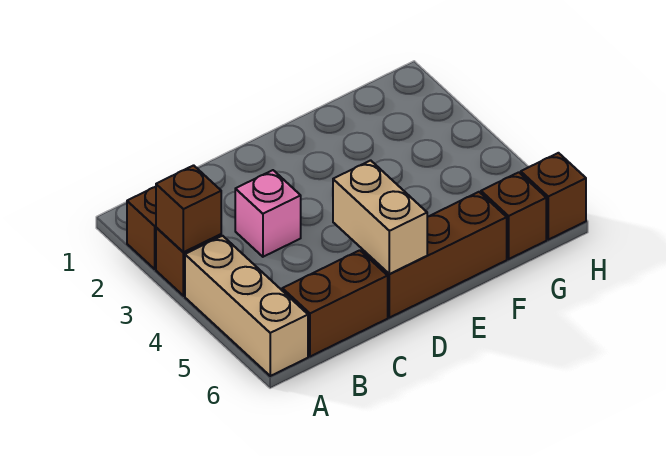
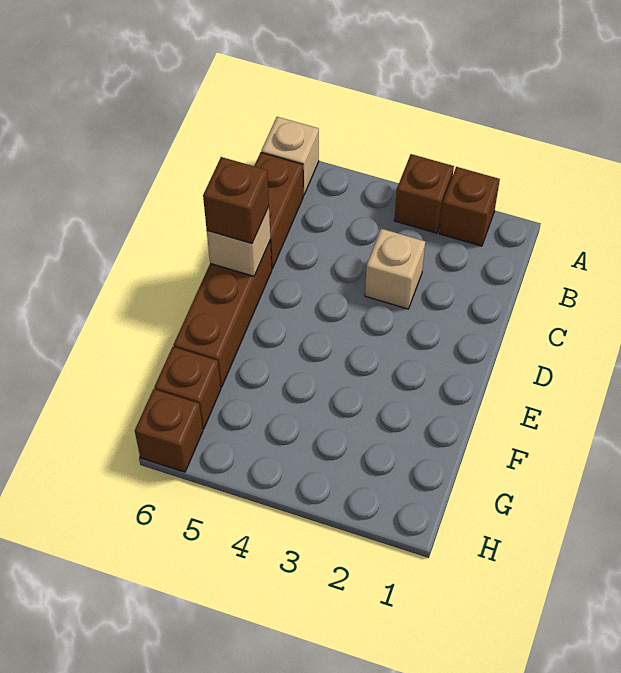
brown brick A3 level 2 -> brown brick D6 level 3
tan brick A4:A6 level 1 -> tan brick A6 level 1
pink brick C3 level 1 -> tan brick C3 level 1
tan brick D5:D6 level 2 -> tan brick D6 level 2

